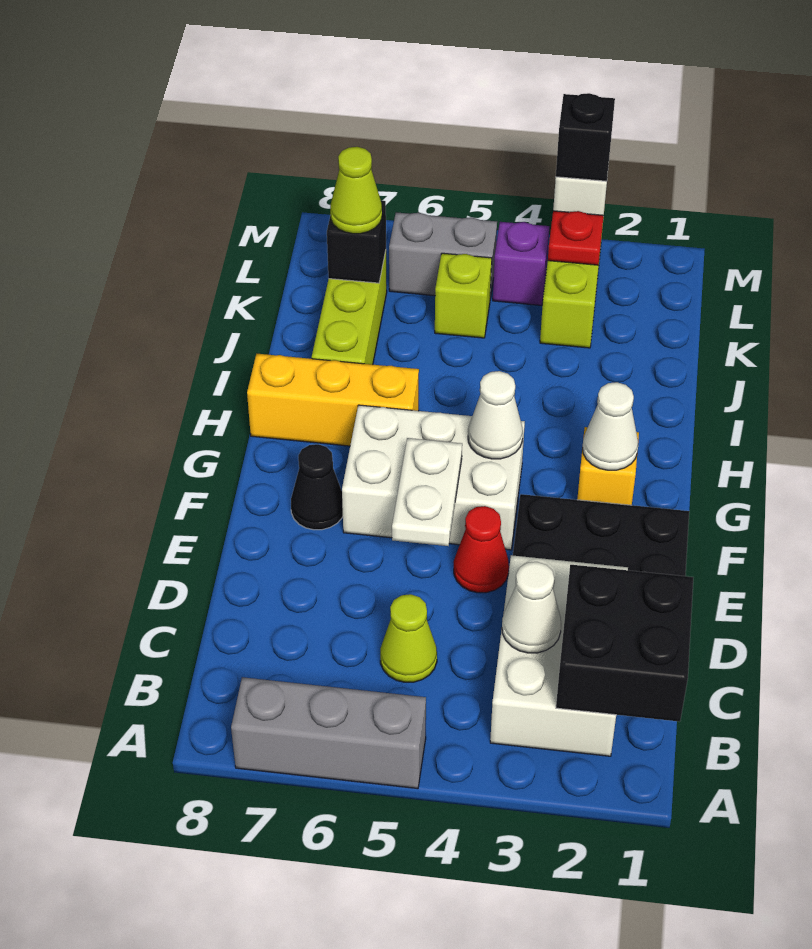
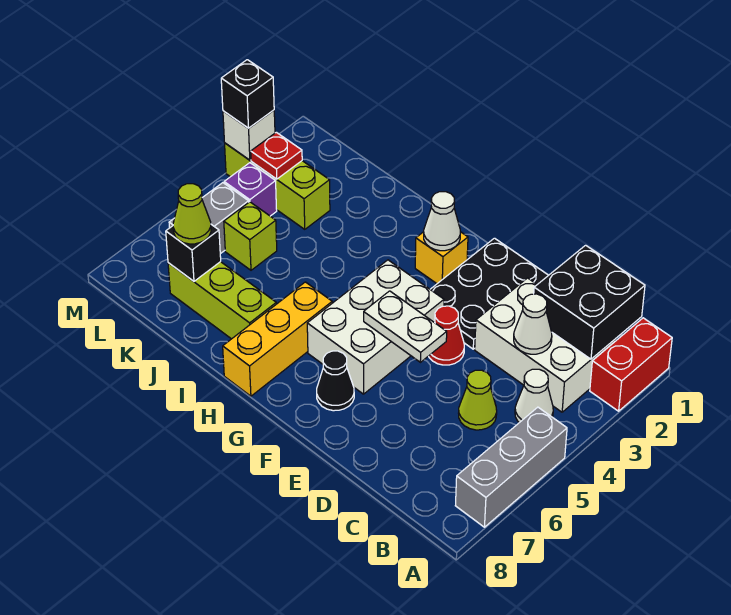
none -> red brick A1:A2 level 1
white cone G4 level 2 -> white cone B4 level 1

